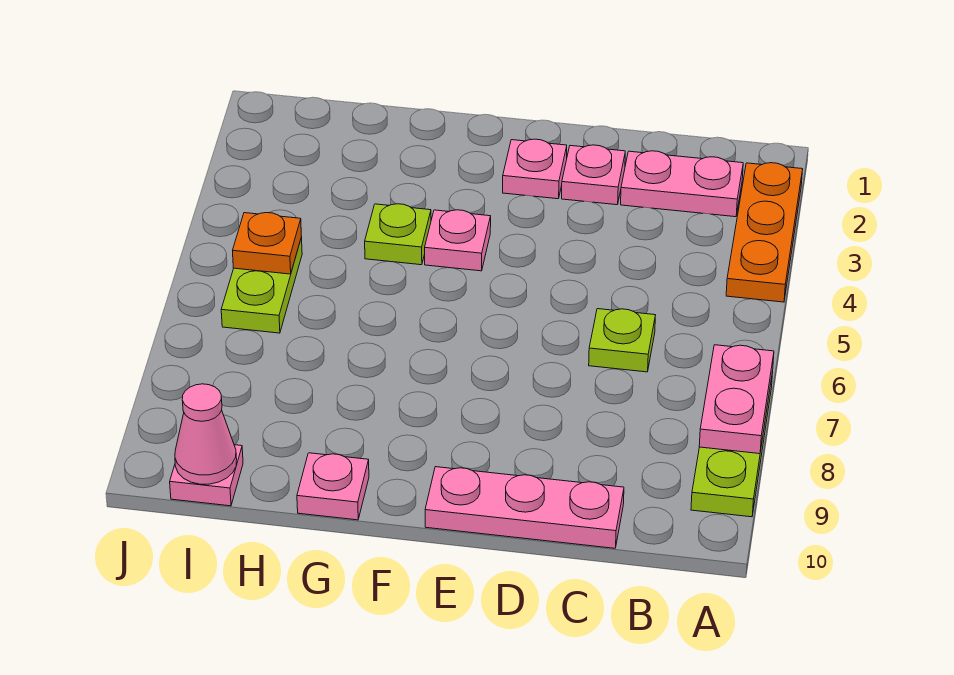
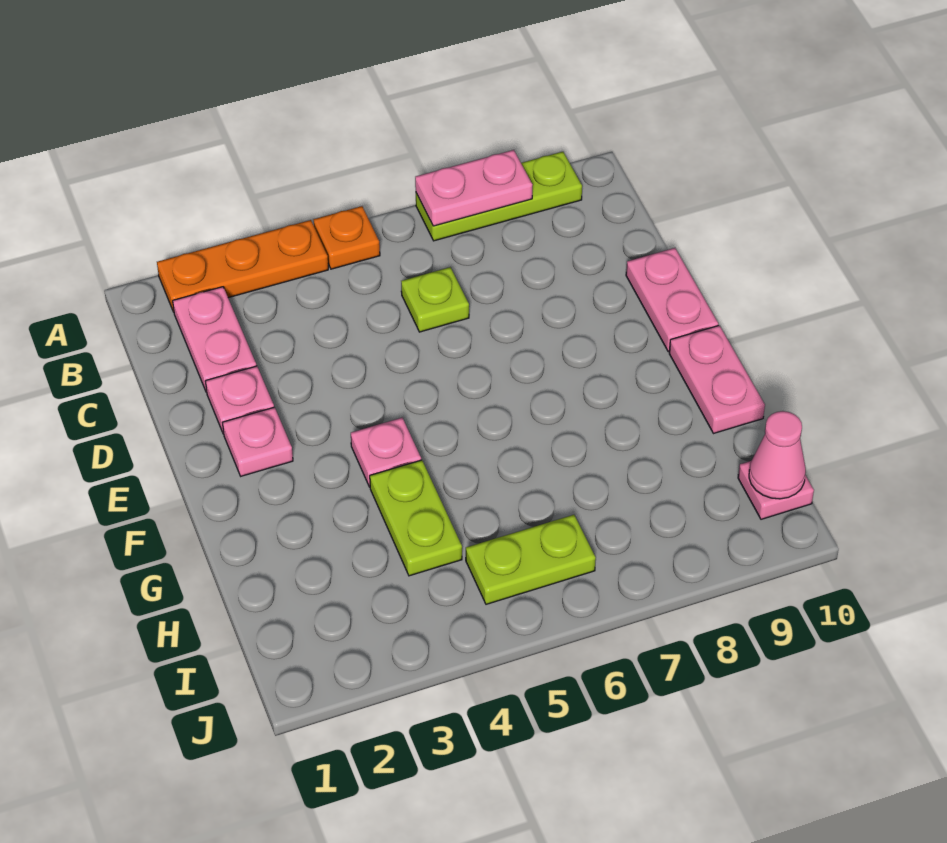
pink plate C10:E10 level 1 -> pink plate D10:E10 level 1
lime plate G4 level 1 -> lime plate G4:H4 level 1
pink plate G10 level 1 -> pink plate F10:G10 level 1
orange plate I5 level 2 -> orange plate A5 level 1

